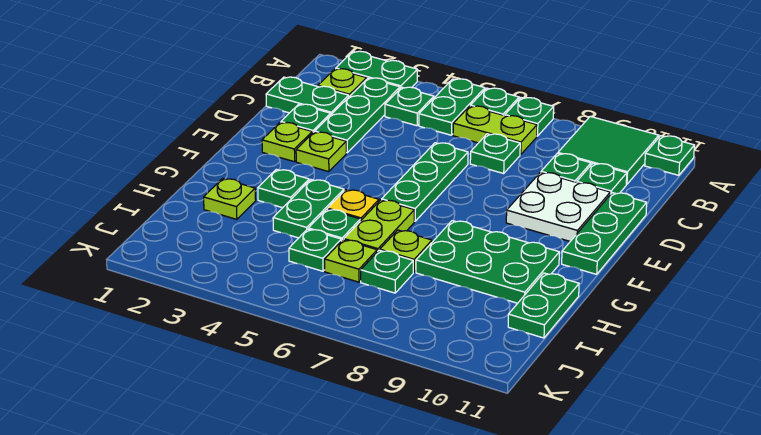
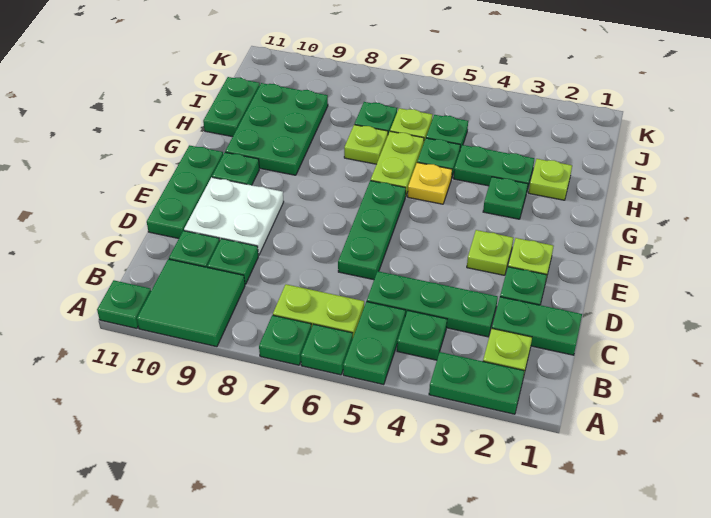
green plate B3:D3 level 1 -> green plate C3:C5 level 1
green plate C7 level 1 -> green plate F10 level 1
green plate G4:H4 level 1 -> green plate H3:H4 level 1
green plate G8:H10 level 1 -> green plate G9:I10 level 1

